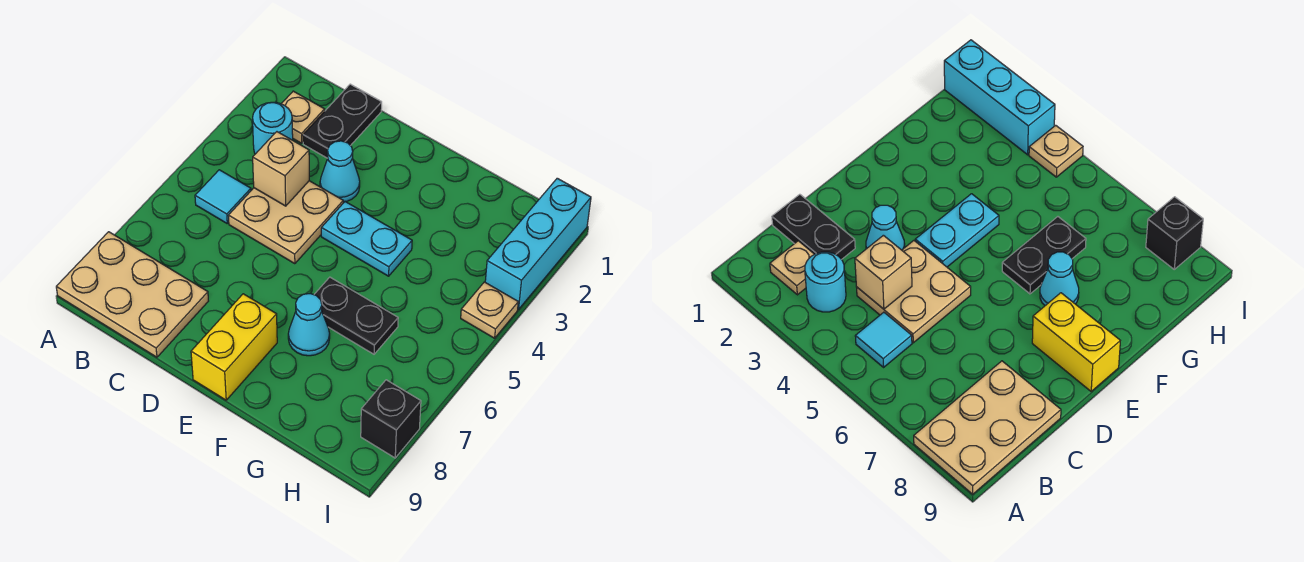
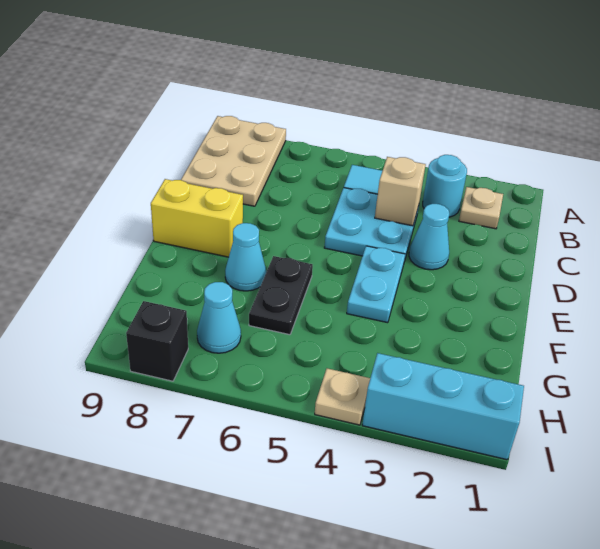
black plate C1:C2 level 1 -> none
tan plate C4:D5 level 1 -> cyan plate C4:D5 level 1
none -> cyan cone H7 level 1

